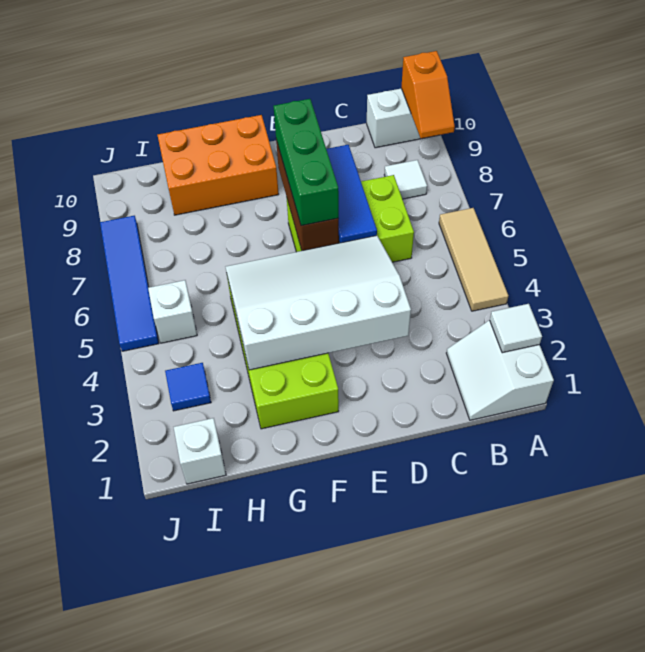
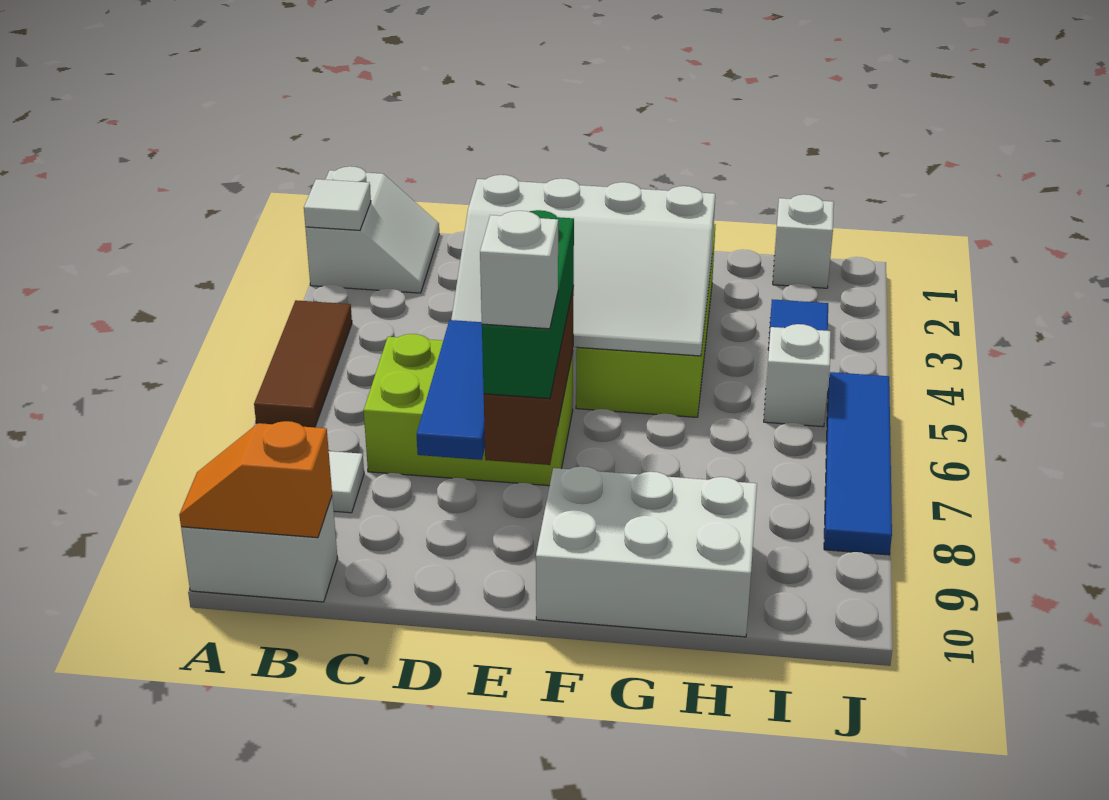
tan tile A4:A6 level 1 -> brown tile A4:A6 level 1
orange slope A9:A10 level 2 top 10 -> orange slope A10:B10 level 2 top B
none -> white brick E8 level 4
orange brick F9:H10 level 1 -> white brick F9:H10 level 1

